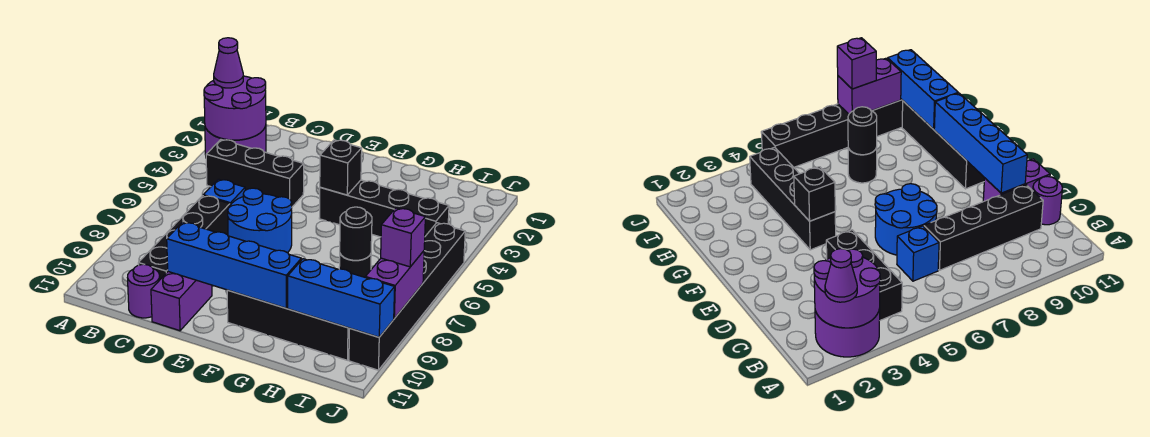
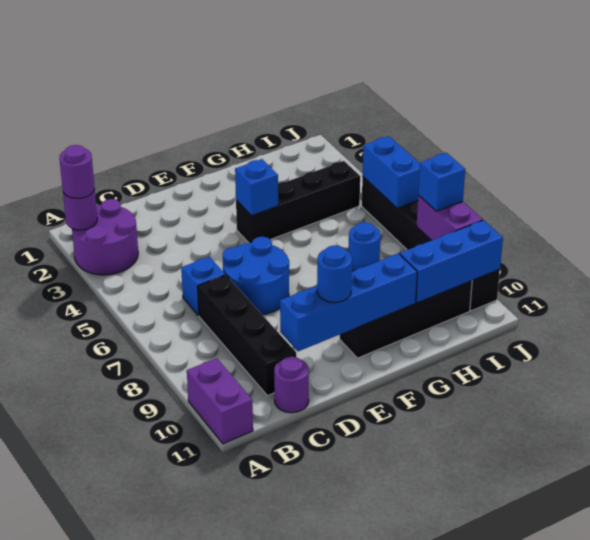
purple round brick A2:B3 level 2 -> purple round brick A2 level 2
purple cone A2 level 3 -> purple round brick A2 level 3
black brick B4:D4 level 1 -> none
purple brick D10:D11 level 1 -> purple brick A10:A11 level 1
none -> blue round brick E10 level 3
black brick F4 level 2 -> blue brick F4 level 2
black round brick H7 level 1 -> blue round brick H7 level 1
black round brick H7 level 2 -> none
none -> blue brick J5:J6 level 2
purple brick J8 level 3 -> blue brick J8 level 3

